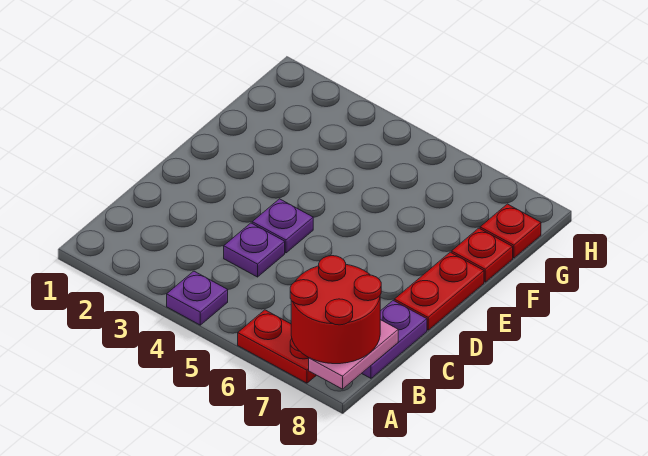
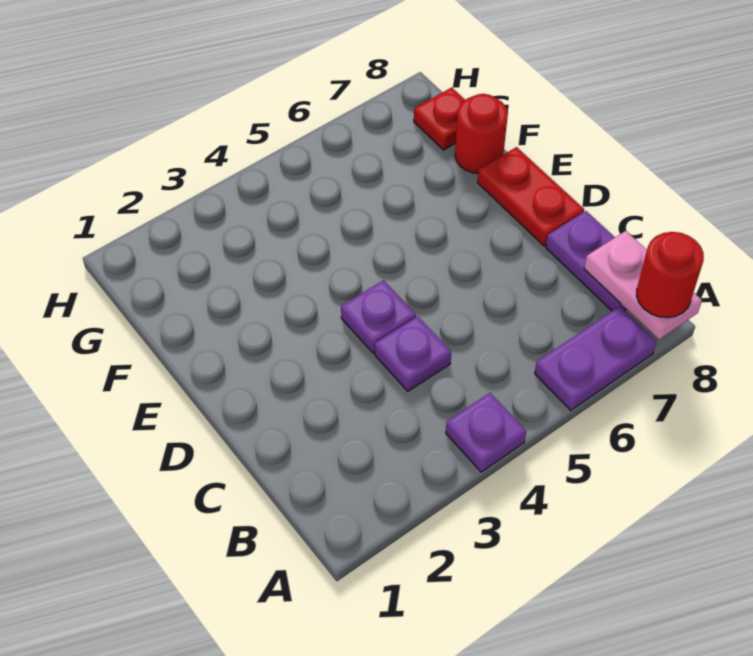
red plate A6:A7 level 1 -> purple plate A6:A7 level 1
red round brick A7:B8 level 3 -> red round brick A8 level 3
red plate F8 level 1 -> red round brick F8 level 1

